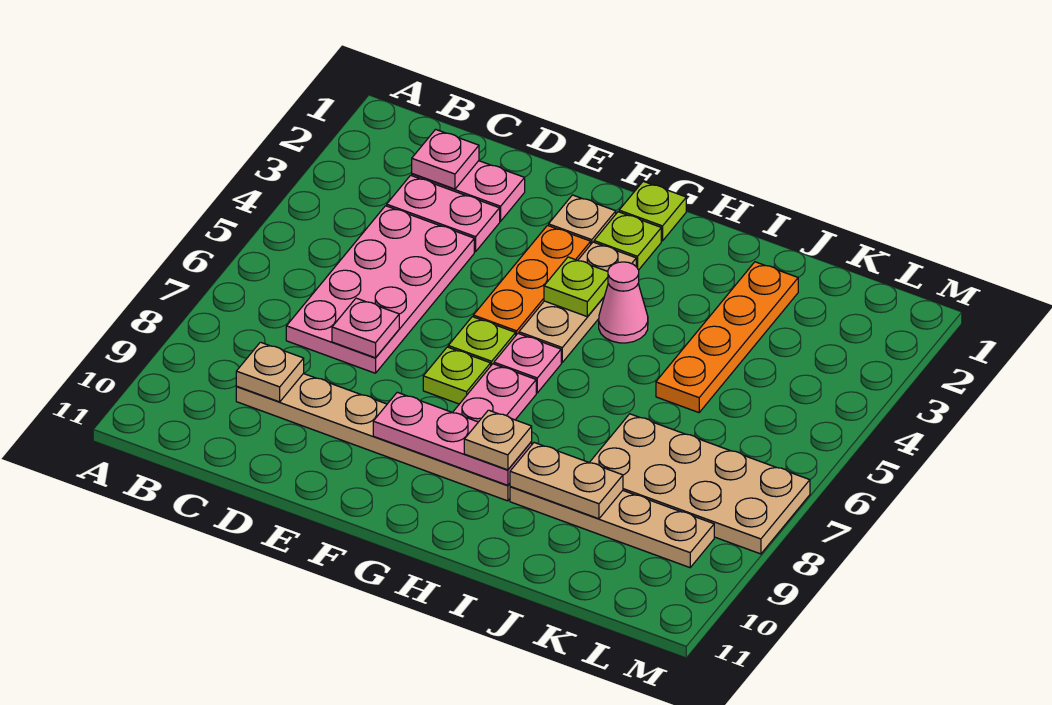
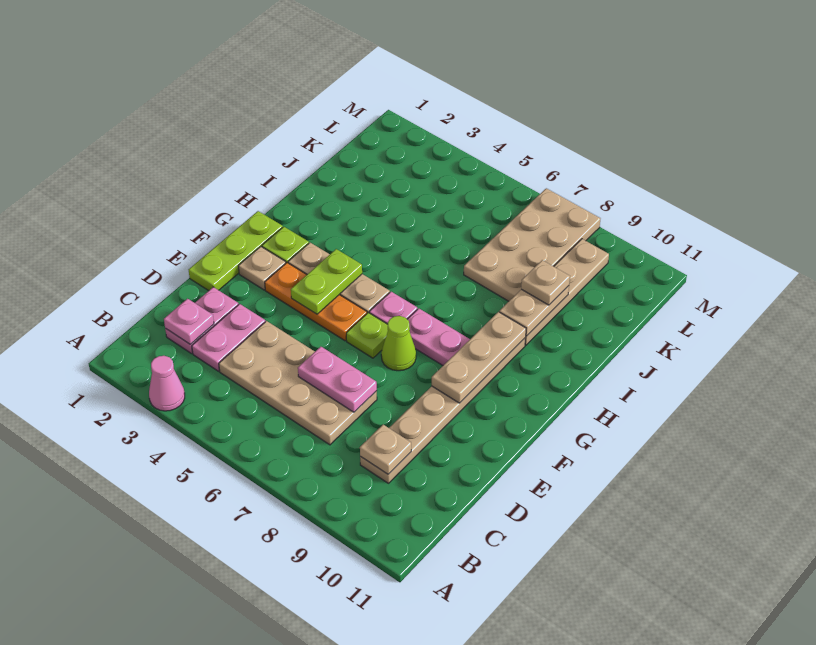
pink plate C4:D7 level 1 -> tan plate C4:D7 level 1
pink plate D7 level 2 -> pink plate D6:D7 level 2
lime plate F7 level 1 -> lime cone F7 level 1
pink plate F9:H9 level 2 -> tan plate F9:H9 level 2
lime plate G1 level 1 -> lime plate E1:G1 level 1
lime plate G4 level 2 -> lime plate F4:G4 level 2
pink cone H4 level 1 -> pink cone A3 level 1
tan plate H9 level 3 -> tan plate J9 level 3
orange plate J2:J5 level 1 -> none

